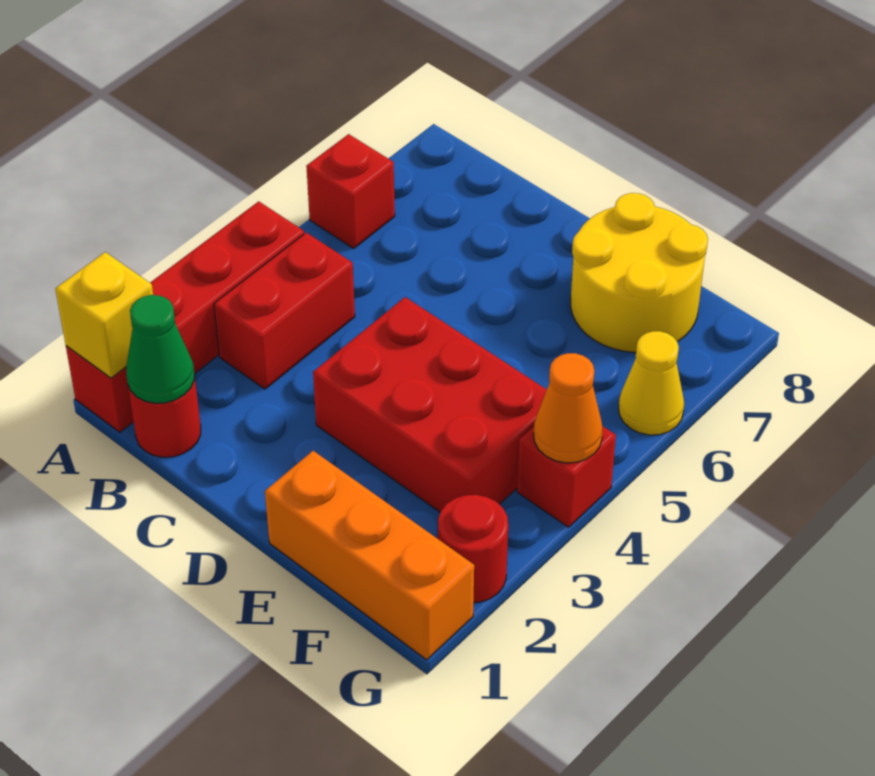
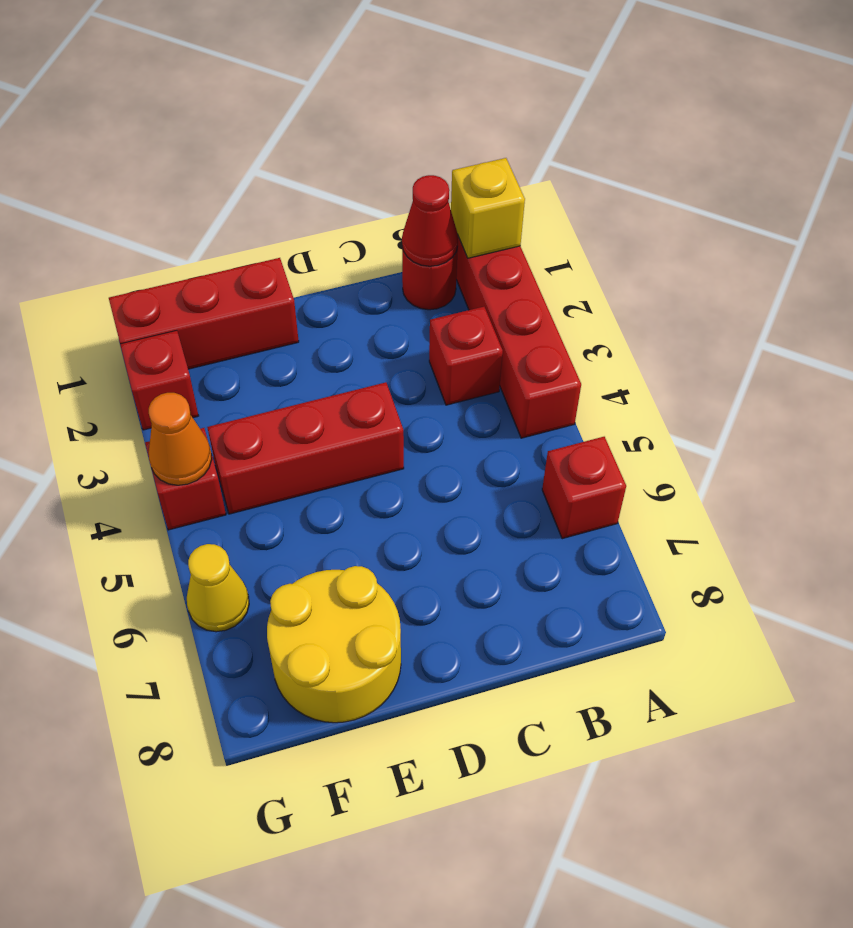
green cone B1 level 2 -> red cone B1 level 2
red brick B3:B4 level 1 -> red brick B3 level 1
red brick D3:F4 level 1 -> red brick D4:F4 level 1
orange brick E1:G1 level 1 -> red brick E1:G1 level 1
red round brick G2 level 1 -> red brick G2 level 1

